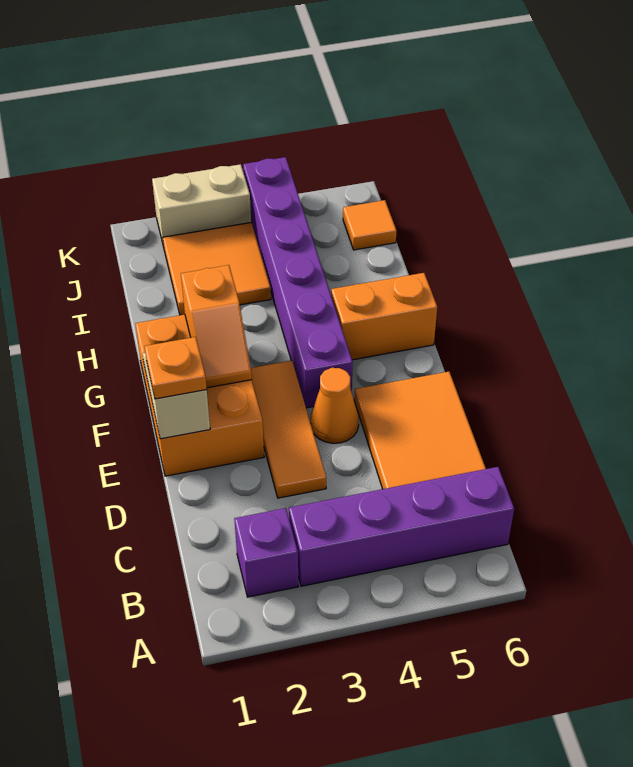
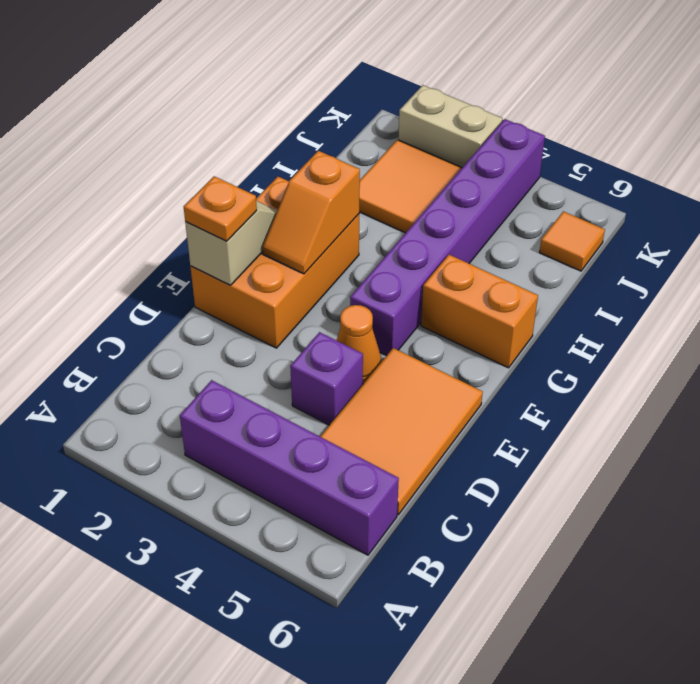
purple brick B2 level 1 -> purple brick D4 level 1
orange tile D3:F3 level 1 -> none

